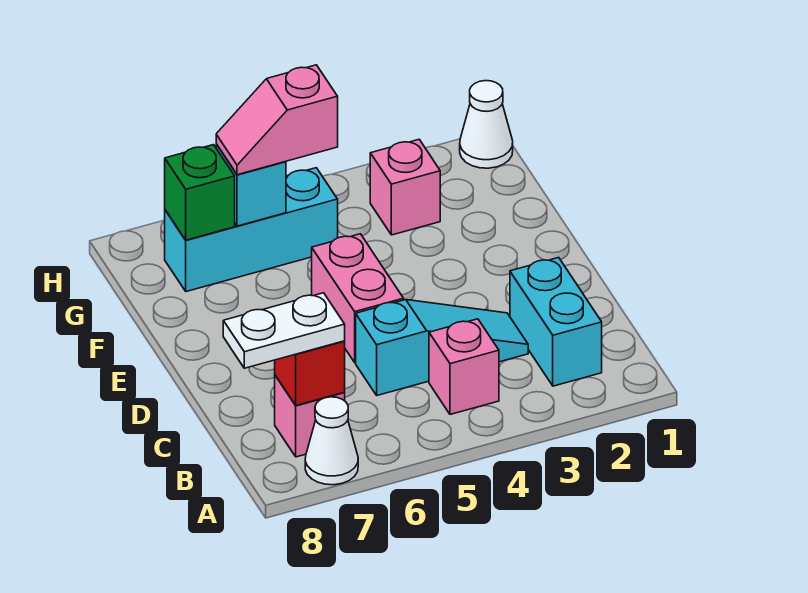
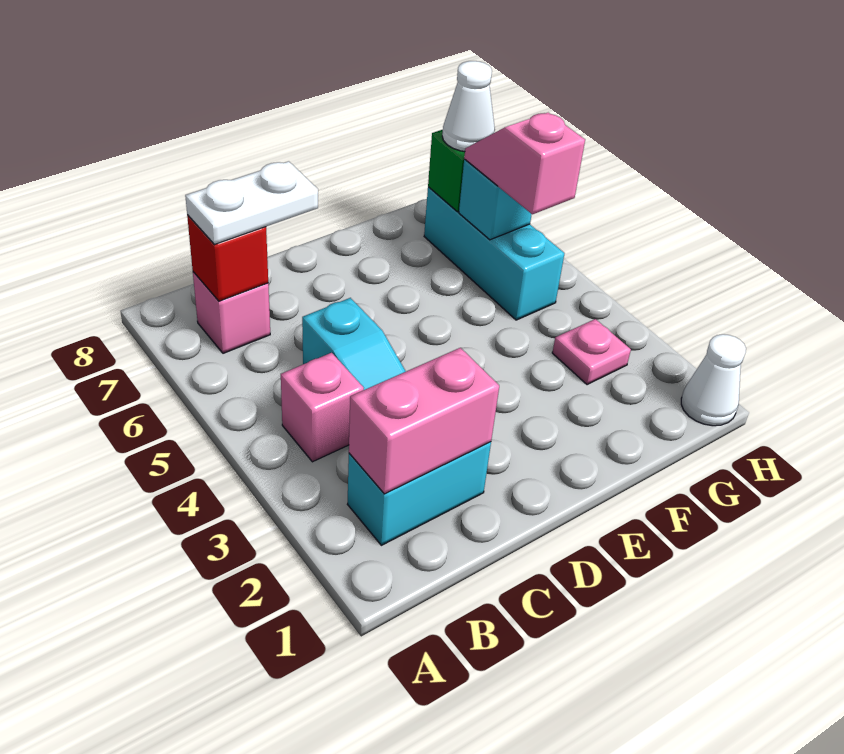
white cone A7 level 1 -> white cone G7 level 3
white plate B7:B8 level 3 -> white plate B7:C7 level 3
pink brick D5:E5 level 1 -> pink brick B2:C2 level 2
pink brick G3 level 1 -> pink plate G3 level 1

